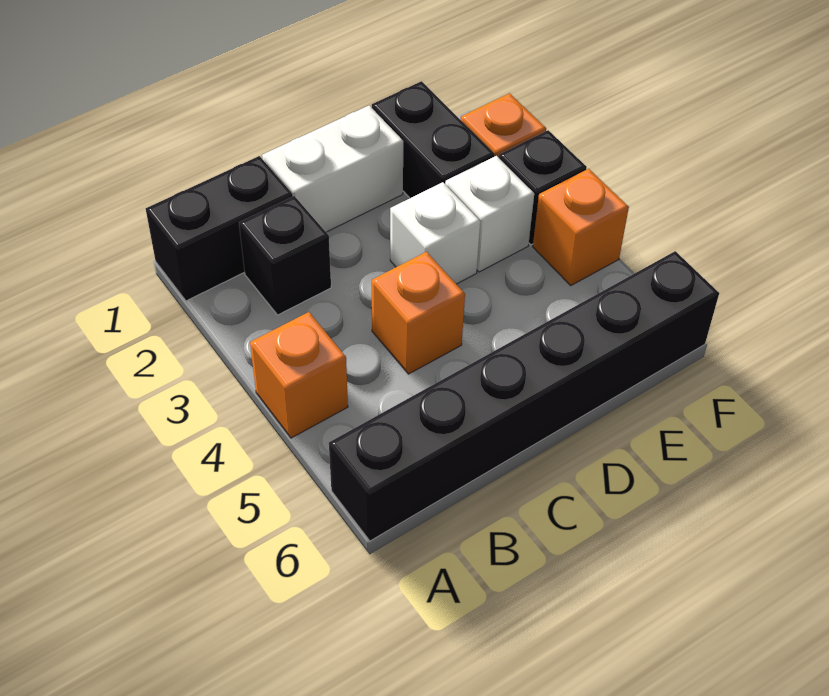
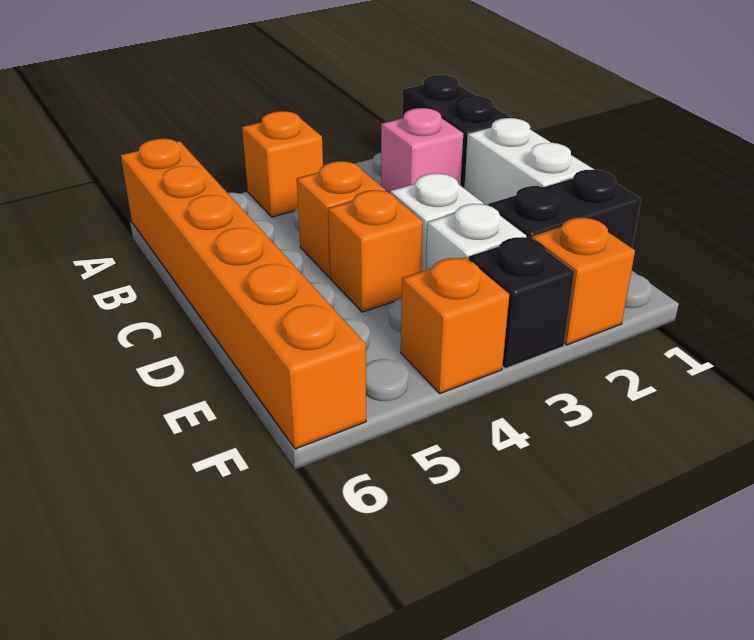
black brick A6:F6 level 1 -> orange brick A6:F6 level 1
black brick B2 level 1 -> pink brick B2 level 1
none -> orange brick D4 level 1

